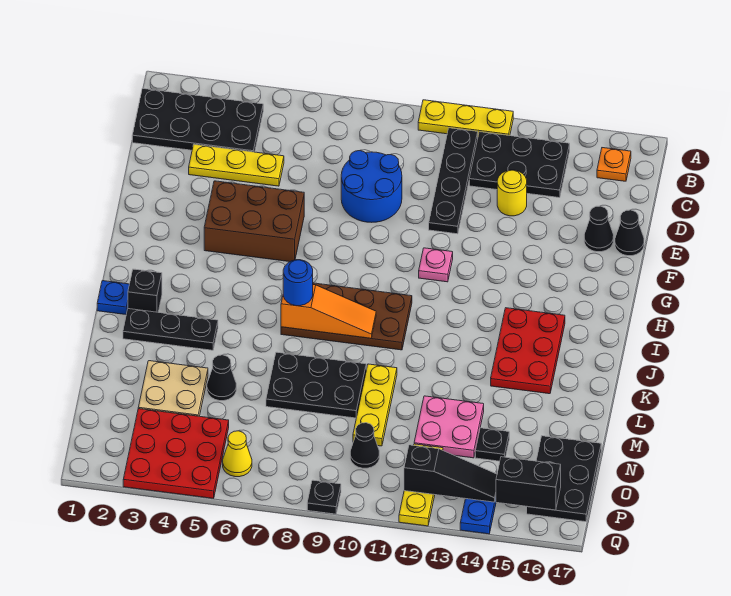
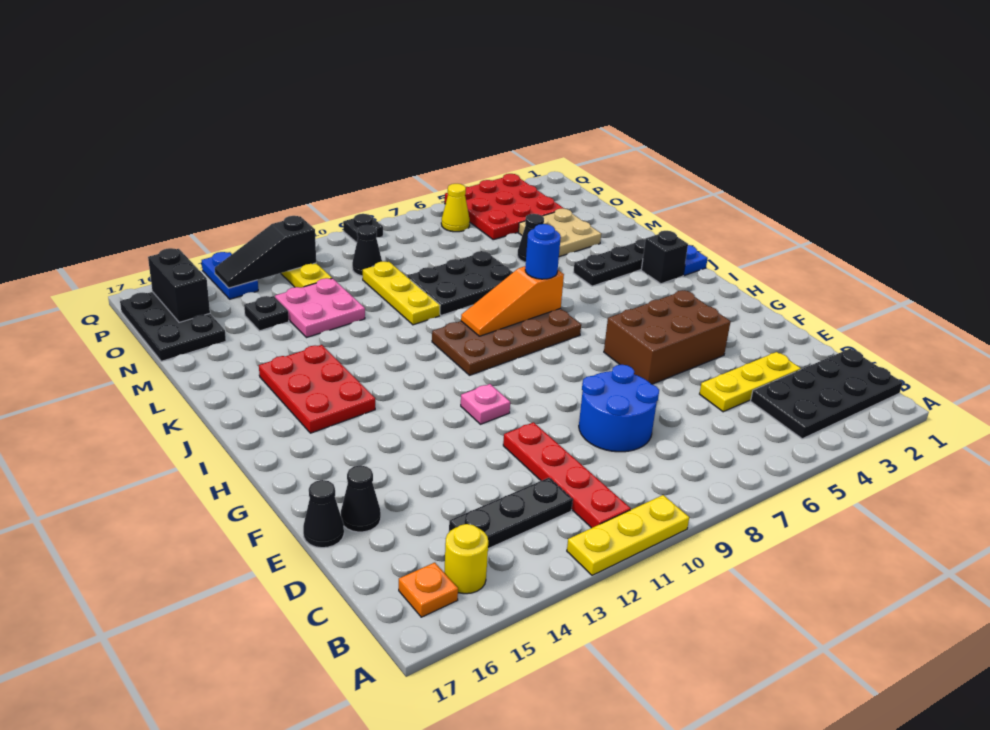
black plate B11:E11 level 1 -> red plate B11:E11 level 1
black plate B12:C14 level 1 -> black plate C12:C14 level 1
yellow round brick D13 level 1 -> yellow round brick B15 level 1
black brick P15:P16 level 2 -> black brick O16:P16 level 2

